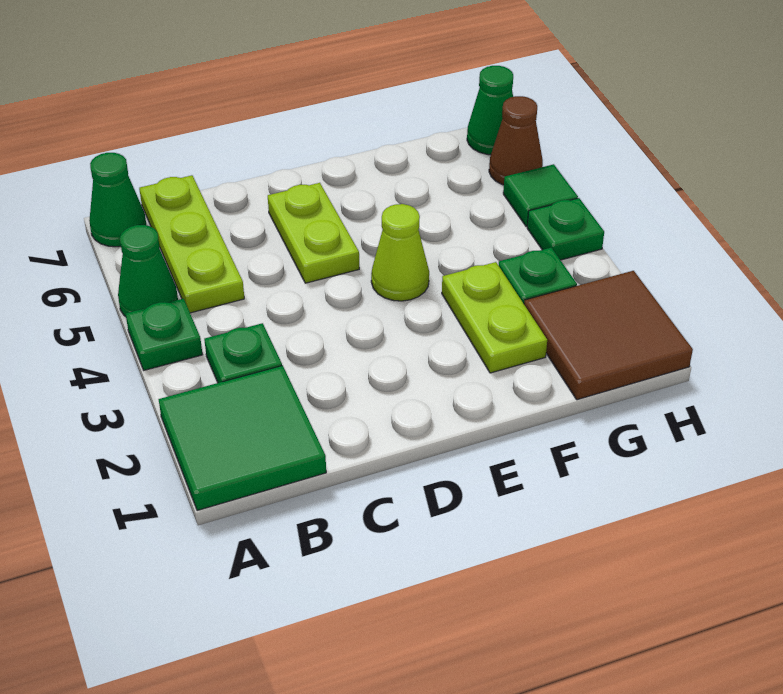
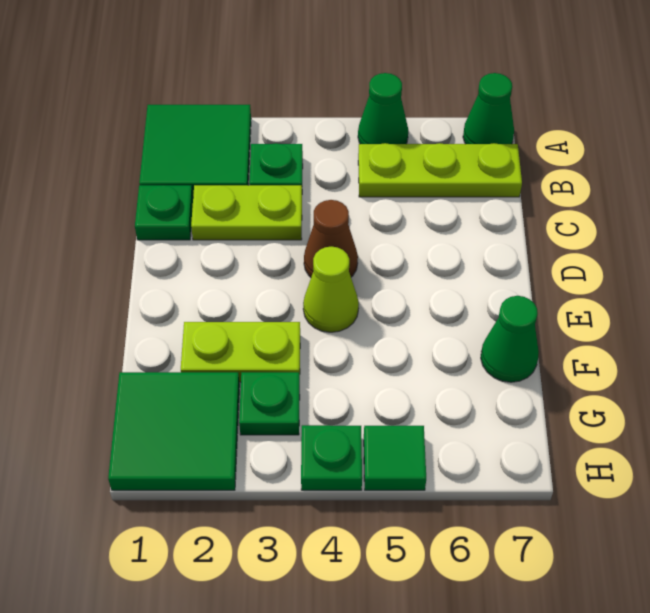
green plate A4 level 1 -> green plate C1 level 1
lime plate D5:D6 level 1 -> lime plate C2:C3 level 1
brown tile G1:H2 level 1 -> green tile G1:H2 level 1
brown cone H6 level 1 -> brown cone D4 level 1
green cone H7 level 1 -> green cone F7 level 1

